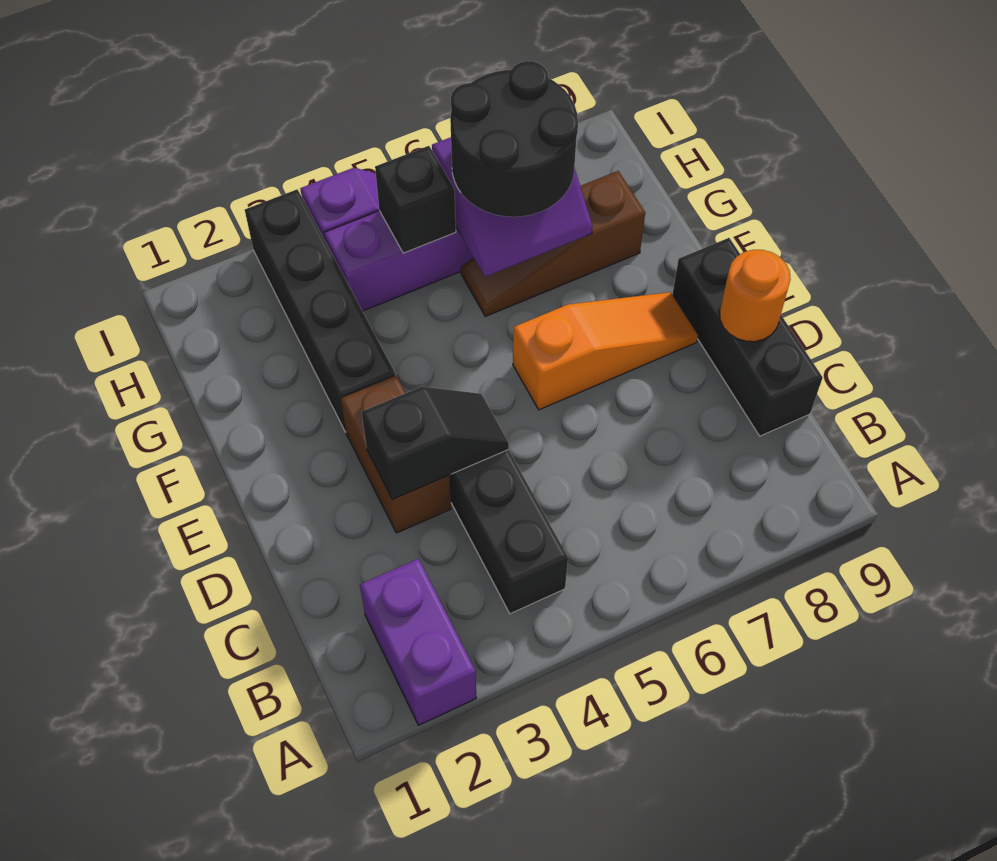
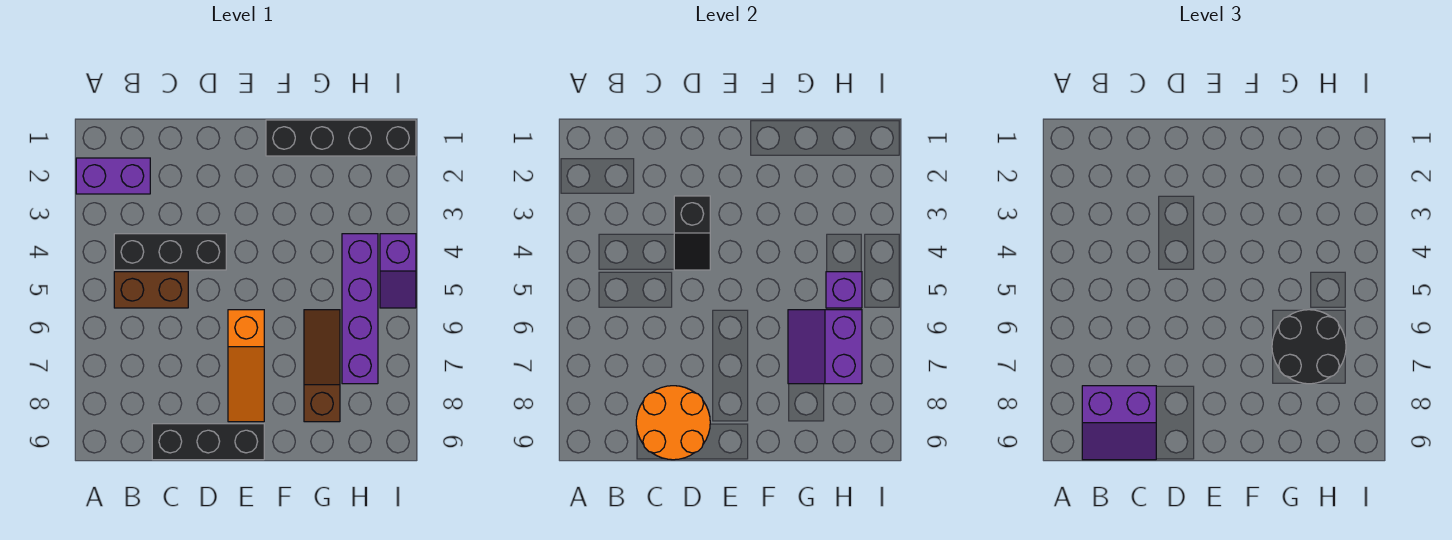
none -> purple slope B8:C9 level 3 top 8
brown brick D3:E3 level 1 -> brown brick B5:C5 level 1
orange round brick D9 level 2 -> orange round brick C8:D9 level 2
black brick F3:I3 level 1 -> black brick F1:I1 level 1
black brick H5 level 2 -> purple brick H5 level 2

